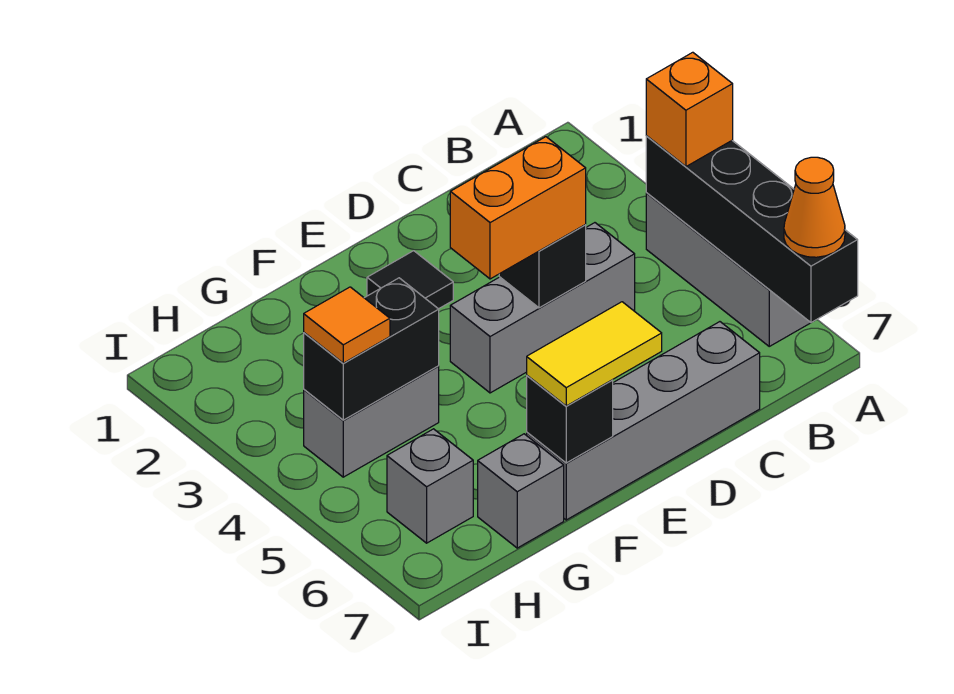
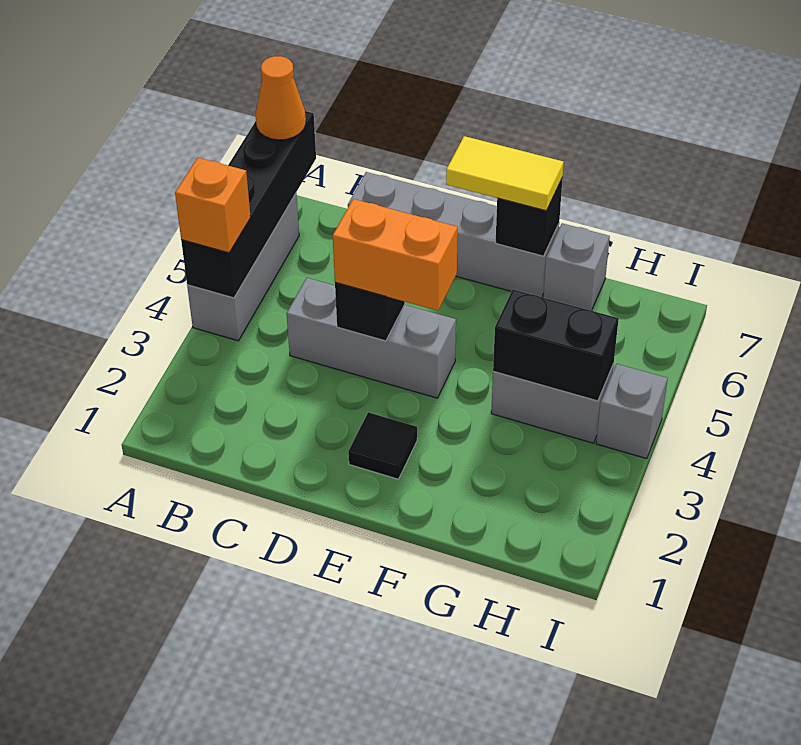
orange tile H4 level 3 -> none
grey brick H6 level 1 -> grey brick I4 level 1

